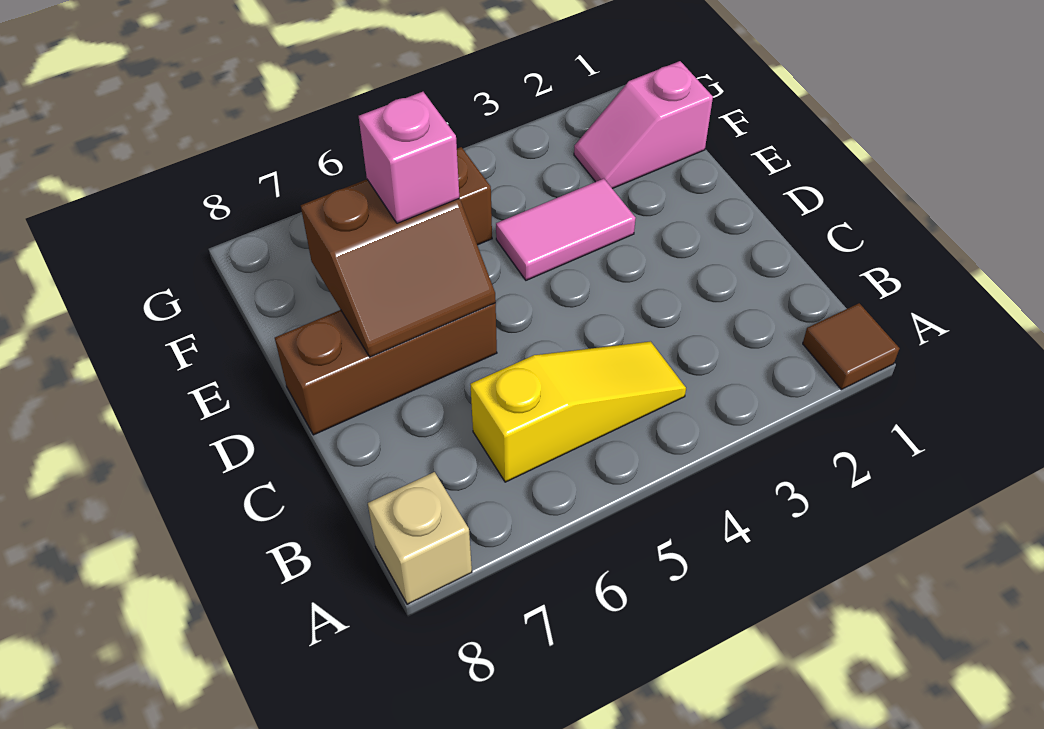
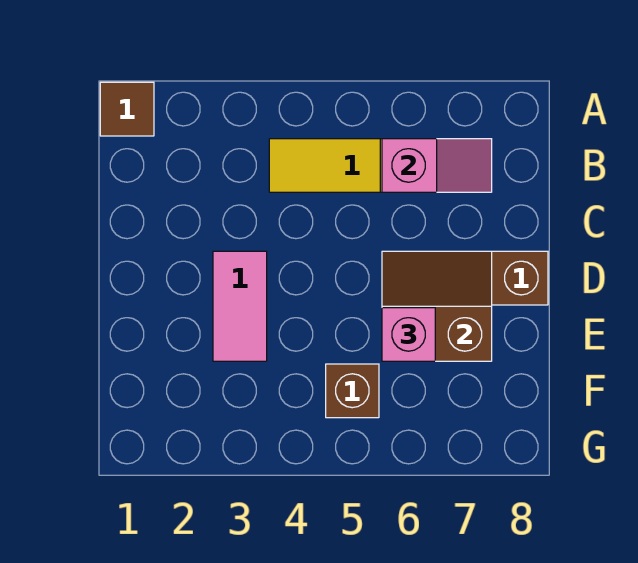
tan brick A8 level 1 -> none
pink tile E3:E4 level 1 -> pink tile D3:E3 level 1
pink slope F1:F2 level 1 top 1 -> pink slope B6:B7 level 2 top 6

